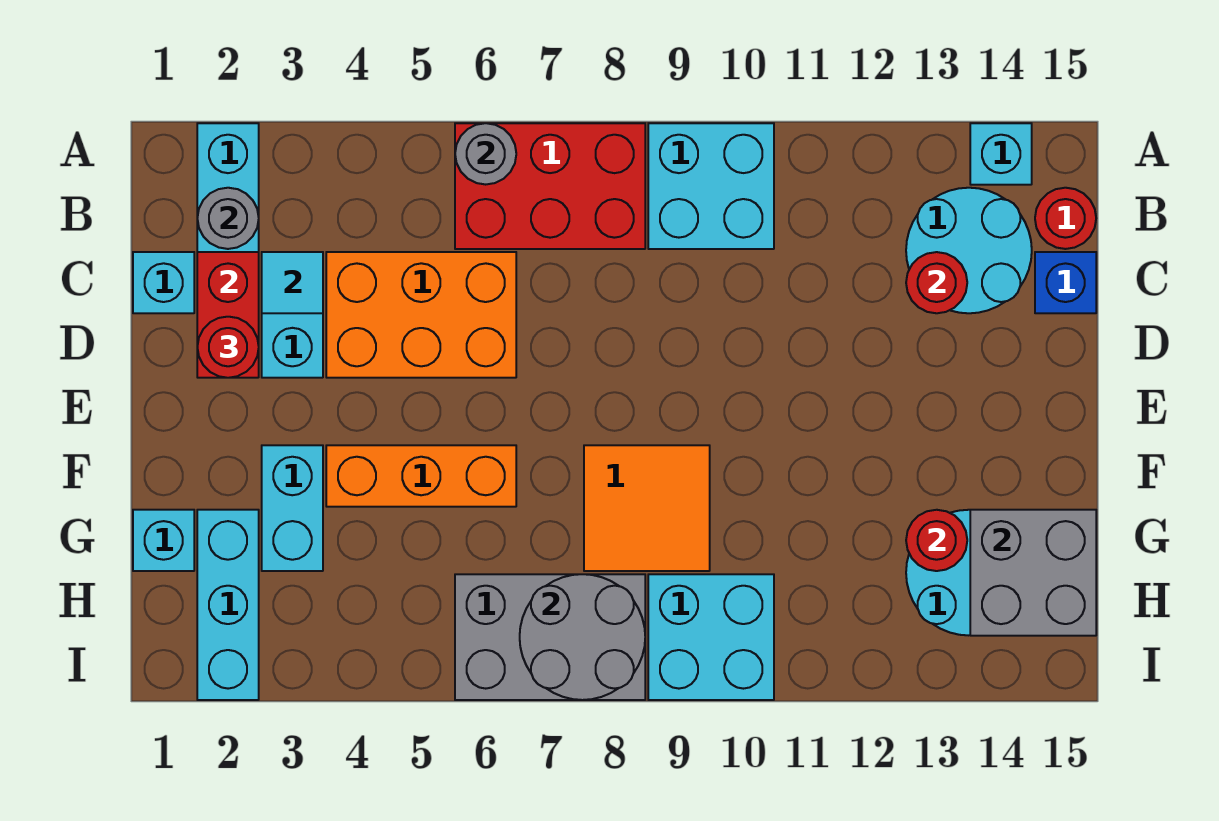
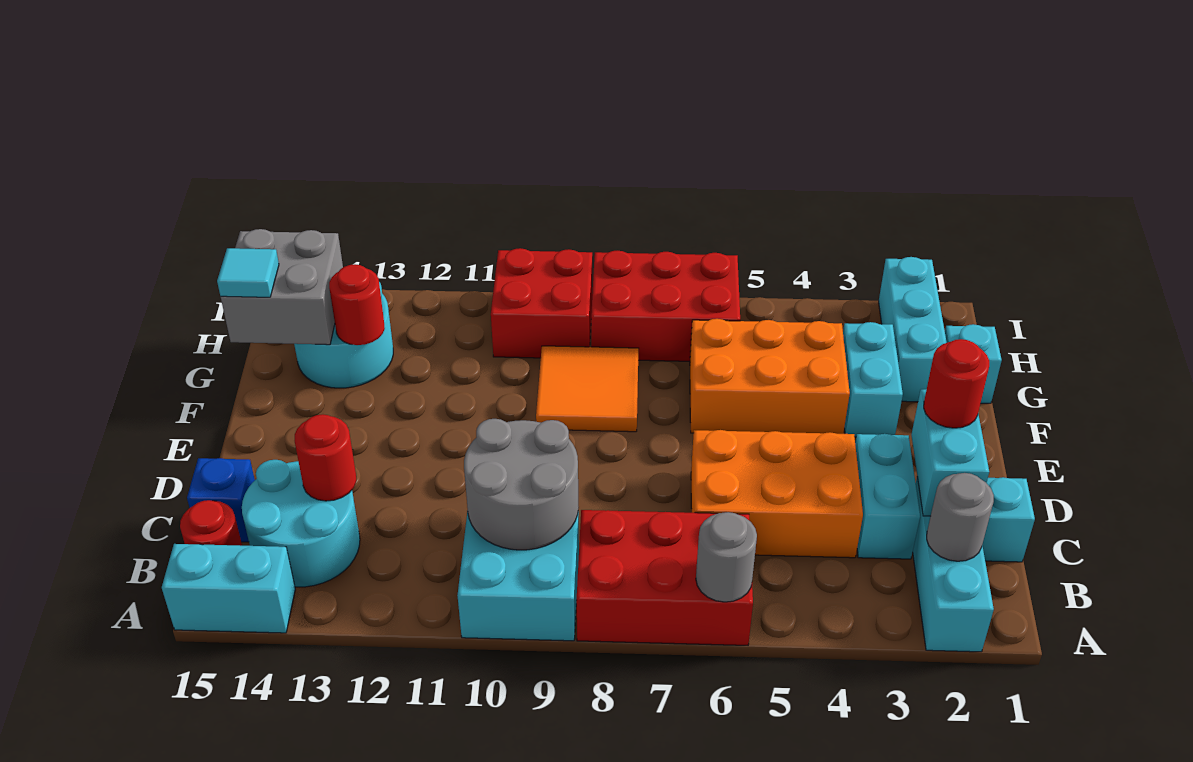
cyan brick A14 level 1 -> cyan brick A14:A15 level 1
red brick C2:D2 level 2 -> cyan brick C2:D2 level 2
cyan tile C3 level 2 -> cyan tile G15 level 3
orange brick F4:F6 level 1 -> orange brick F4:G6 level 1
grey brick H6:I8 level 1 -> red brick H6:I8 level 1
grey round brick H7:I8 level 2 -> grey round brick B9:C10 level 2
cyan brick H9:I10 level 1 -> red brick H9:I10 level 1

